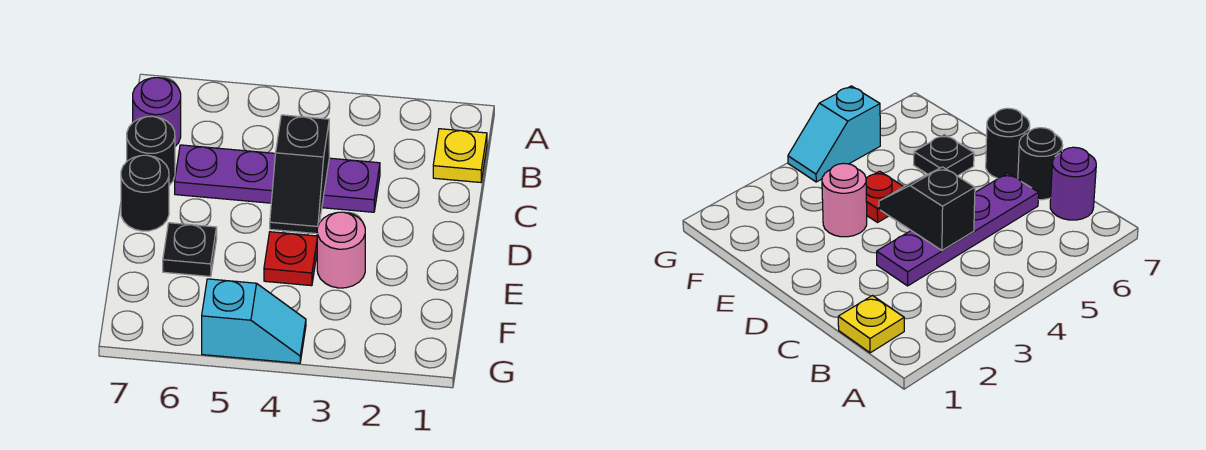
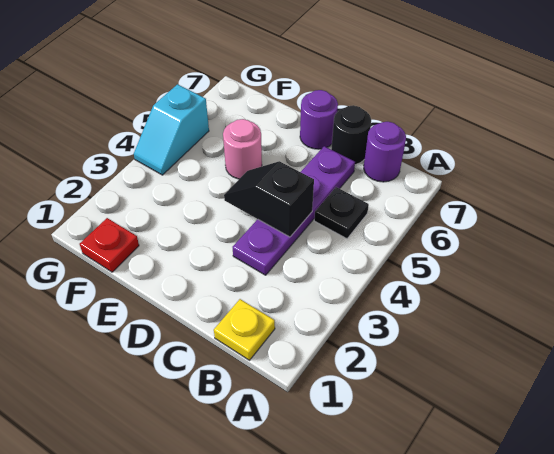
black round brick D7 level 1 -> purple round brick D7 level 1
pink round brick E3 level 1 -> pink round brick E5 level 1
red plate E4 level 1 -> red plate F1 level 1
black plate E6 level 1 -> black plate B5 level 1

